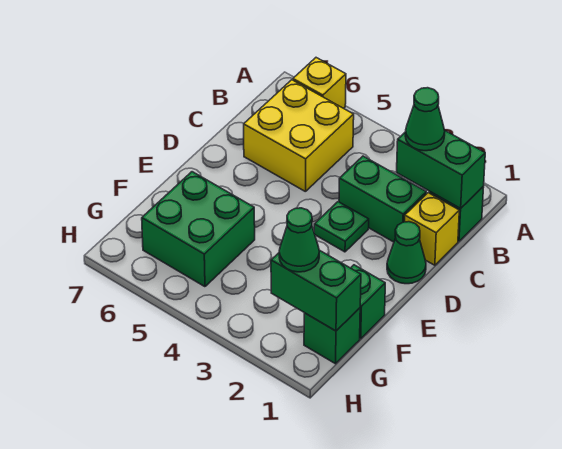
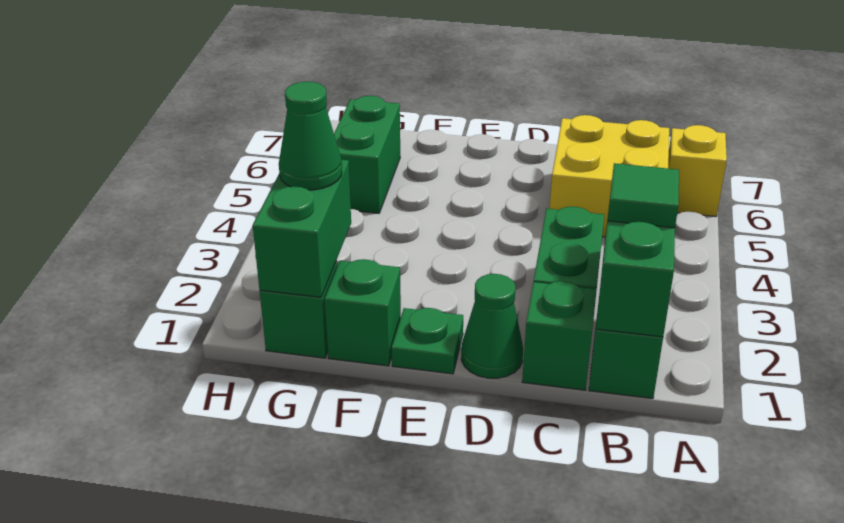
green cone B2 level 3 -> green tile B2 level 3
yellow brick C1 level 1 -> green brick C1 level 1
green plate D3 level 1 -> green plate E1 level 1
green brick F5:G6 level 1 -> green brick G5:G6 level 1

